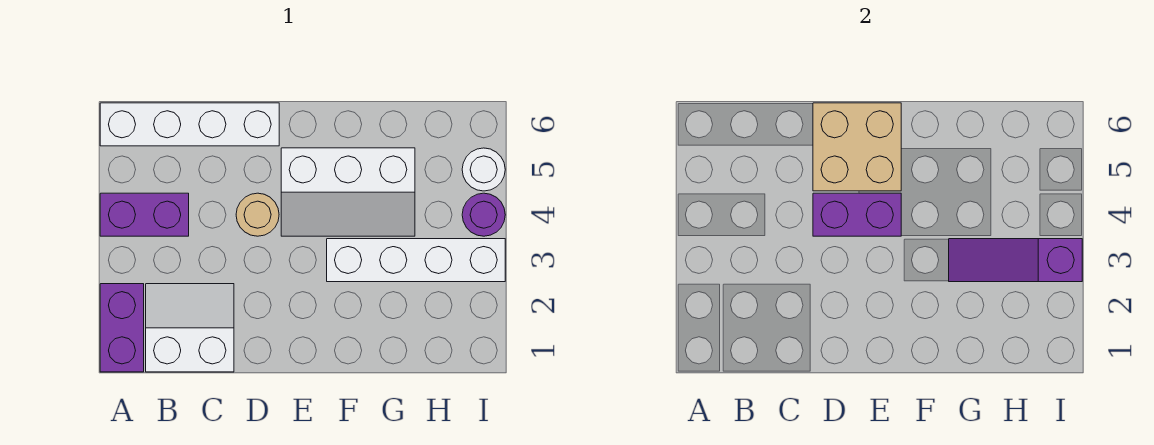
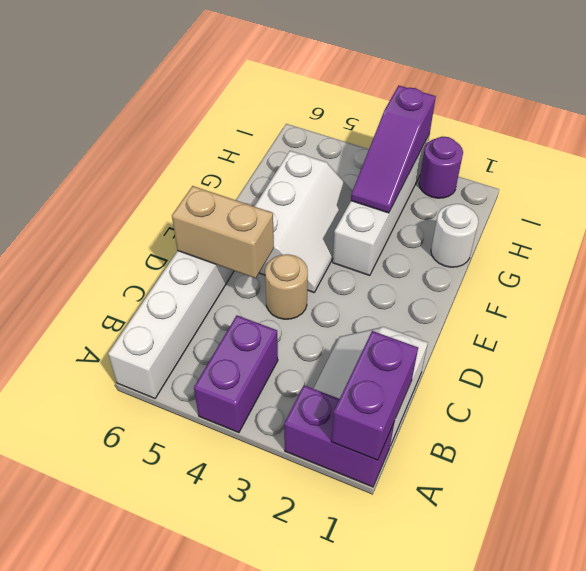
purple brick D4:E4 level 2 -> purple brick A1:B1 level 2
tan brick D5:E6 level 2 -> tan brick D5:D6 level 2
purple round brick I4 level 1 -> purple round brick I2 level 1
white round brick I5 level 1 -> white round brick G1 level 1

